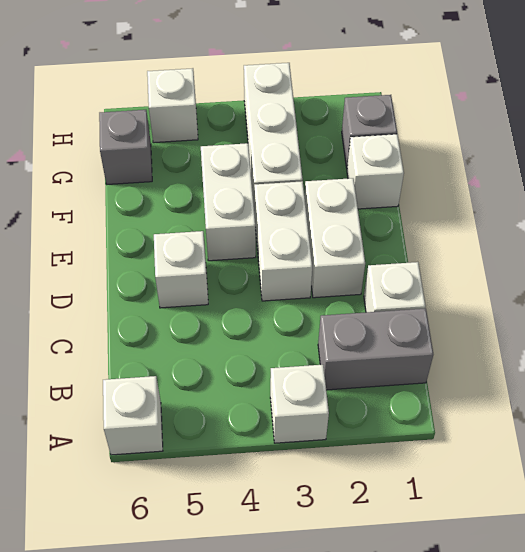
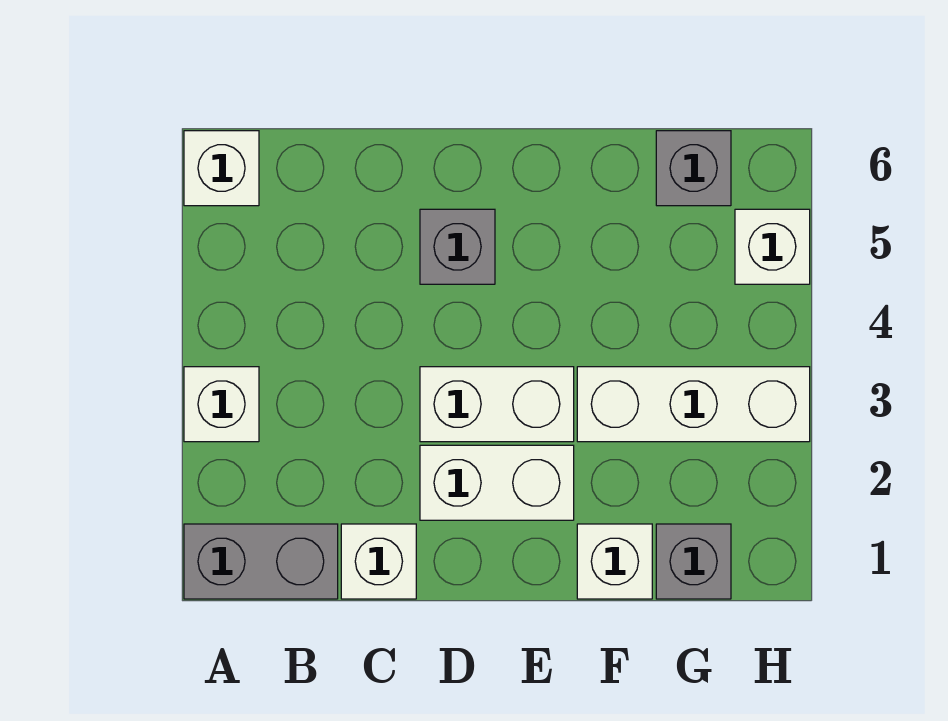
grey brick B1:B2 level 1 -> grey brick A1:B1 level 1
white brick D5 level 1 -> grey brick D5 level 1
white brick E4:F4 level 1 -> none

